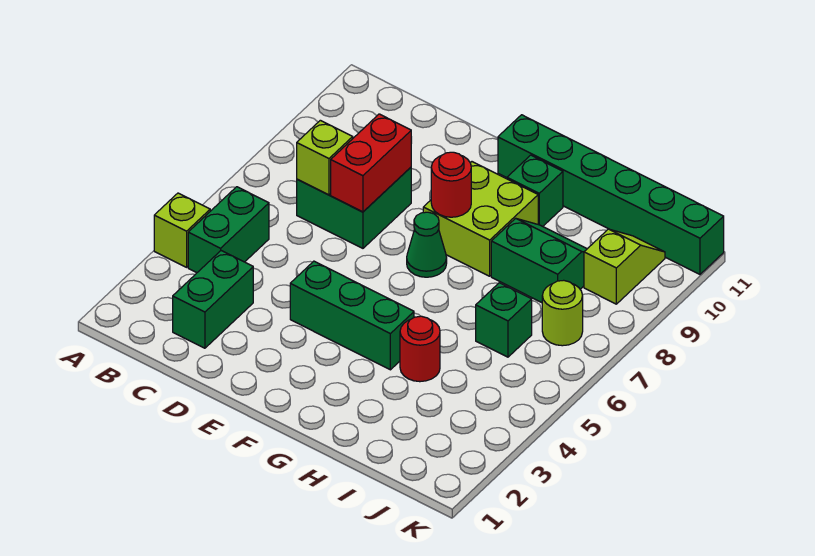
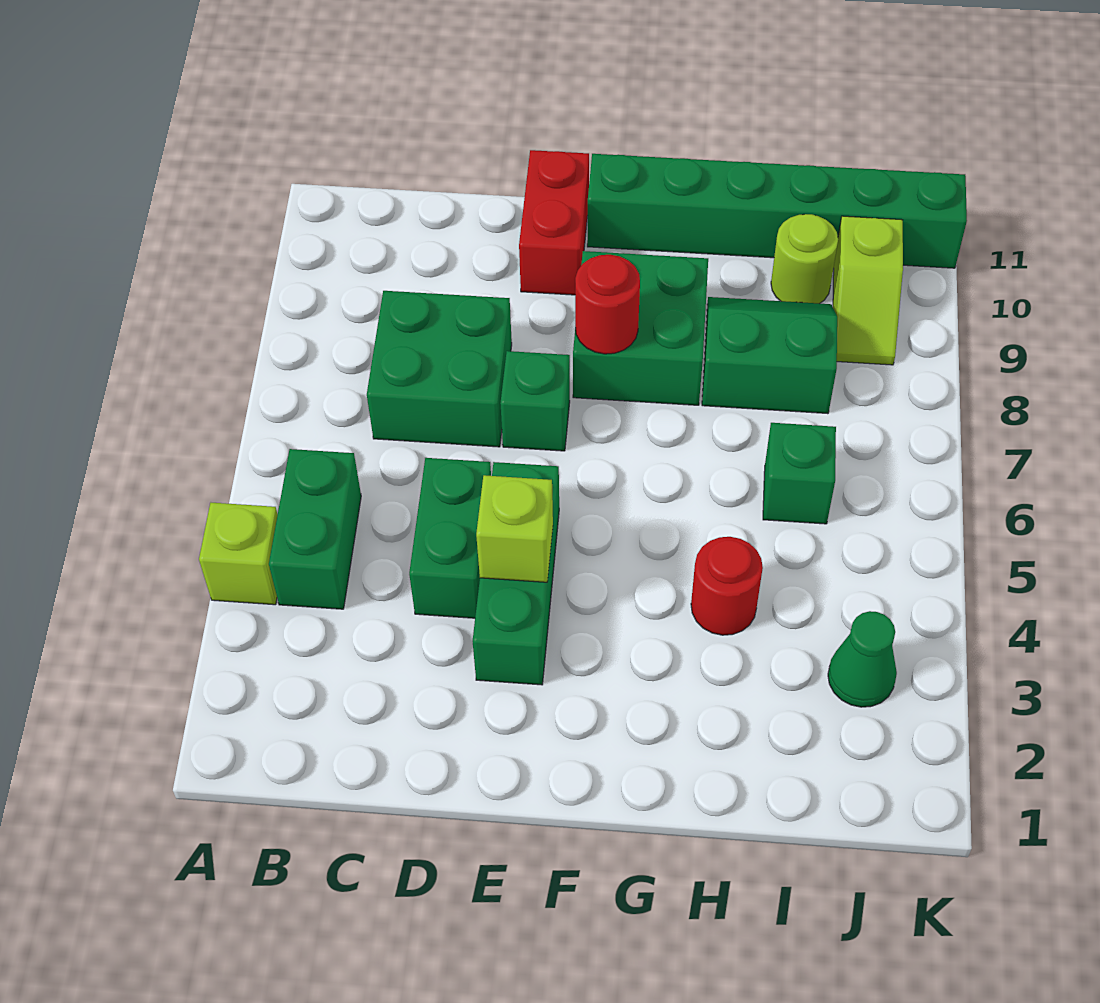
green brick C2:C3 level 1 -> green brick D4:D5 level 1
lime brick C7 level 2 -> lime brick E4 level 2
red brick D7:D8 level 2 -> red brick E10:E11 level 1
green brick E4:G4 level 1 -> green brick E3:E5 level 1
green cone F7 level 1 -> green cone J3 level 1
lime brick F8:G9 level 1 -> green brick F8:G9 level 1
green brick G10 level 1 -> green brick E7 level 1
lime round brick J7 level 1 -> lime round brick I10 level 1
lime slope J9:J10 level 1 top 9 -> lime slope J9:J10 level 1 top 10

